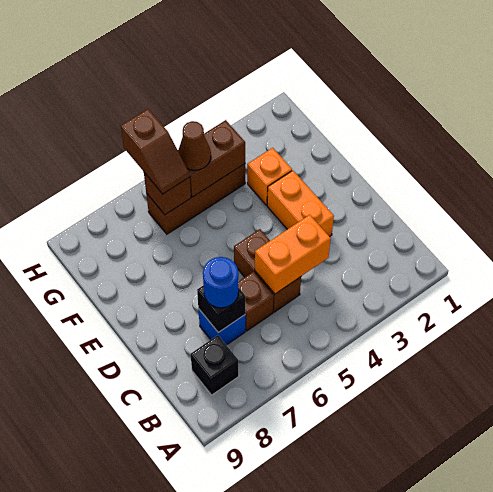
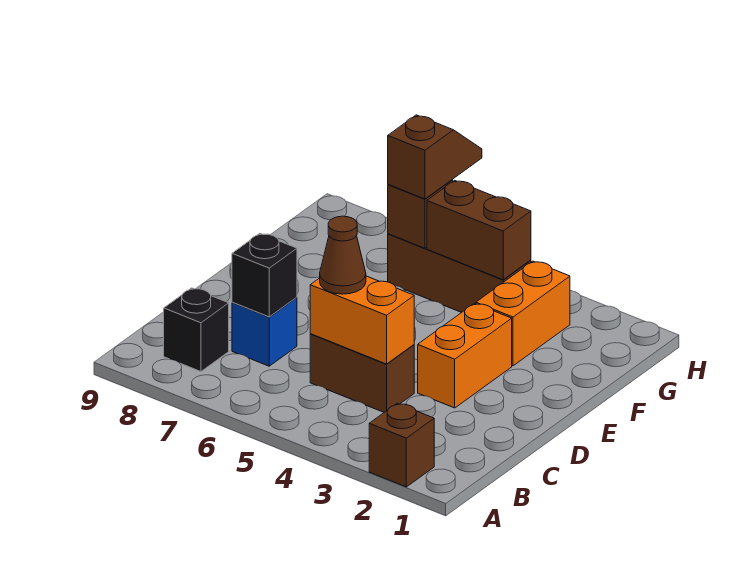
brown brick C5:D5 level 1 -> brown brick C4:C5 level 1
brown brick C6 level 1 -> brown brick A2 level 1
blue round brick C7 level 3 -> none
orange brick F3 level 1 -> orange brick F3:G3 level 1
brown cone G5 level 3 -> brown cone C5 level 3
brown slope G6:H6 level 3 top H -> brown slope G6:H6 level 3 top G

